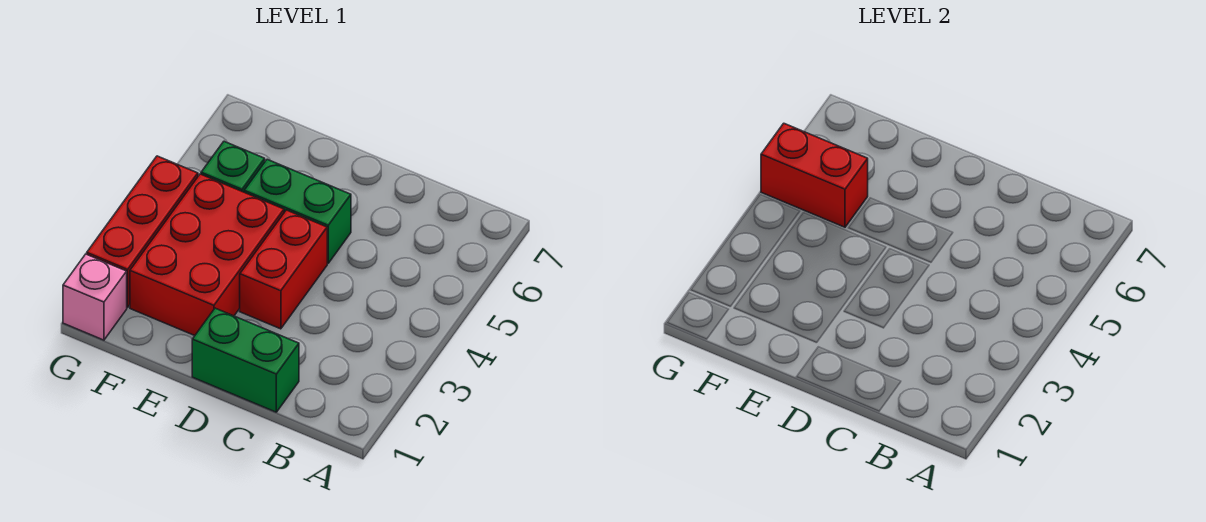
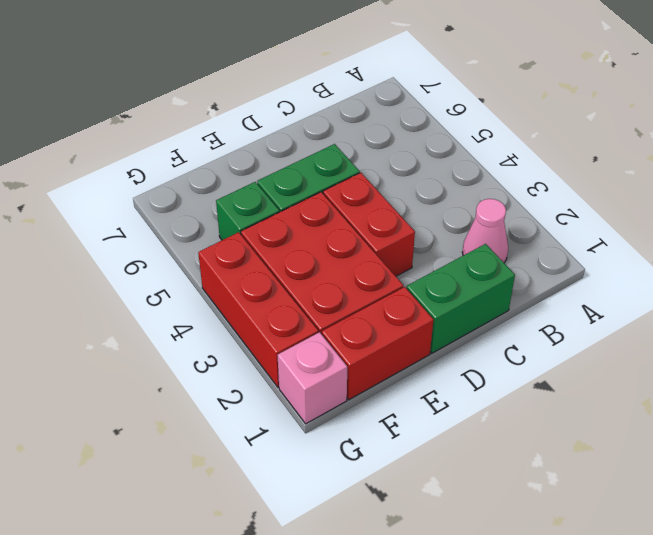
none -> pink cone B2 level 1
red brick F5:G5 level 2 -> red brick E1:F1 level 1

